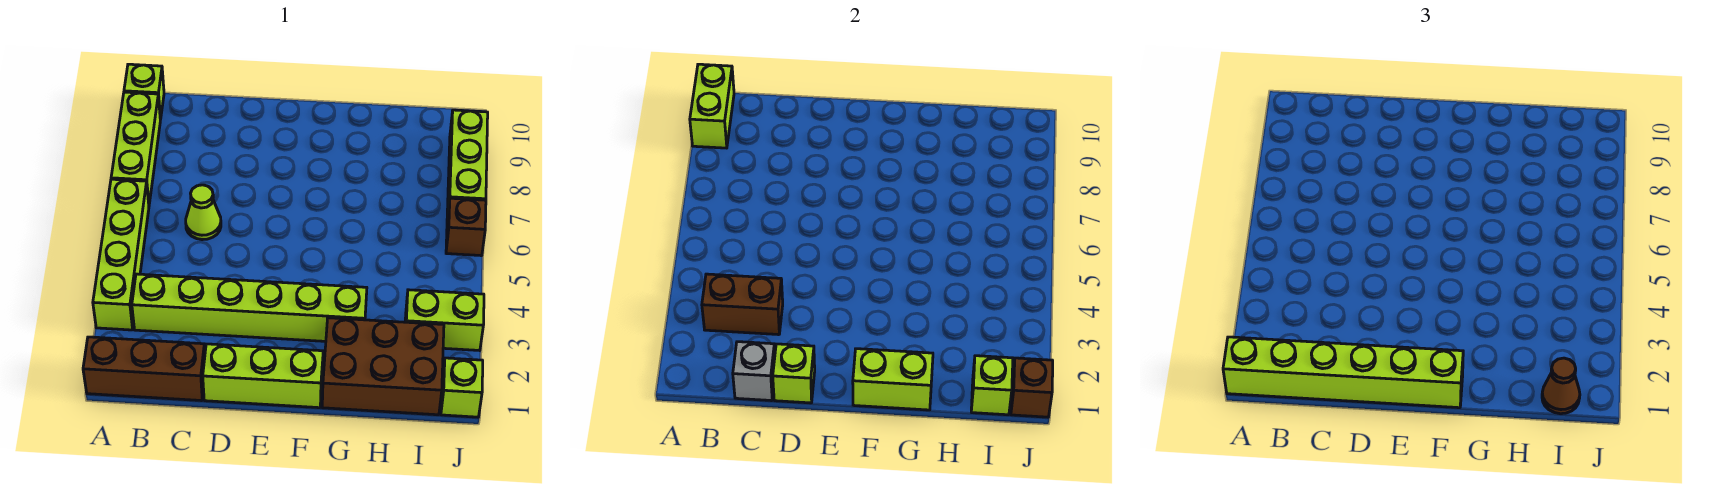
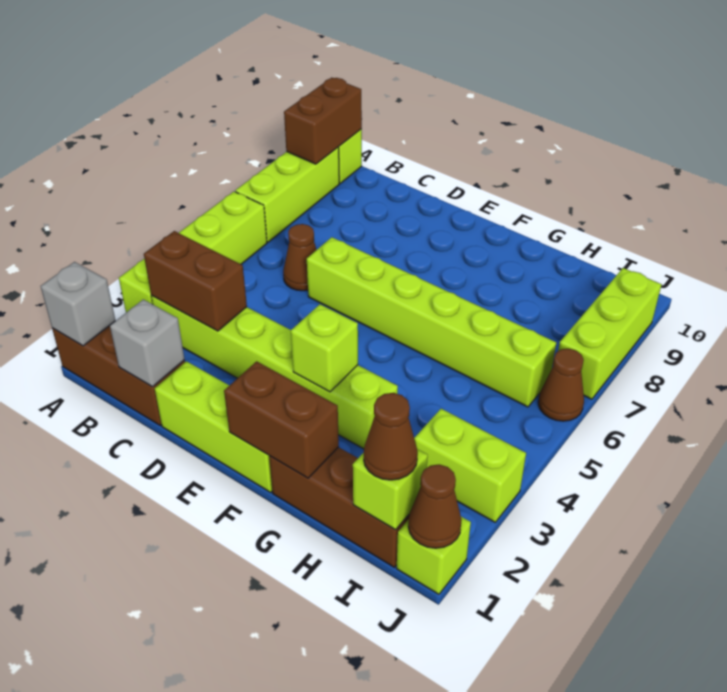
none -> grey brick A1 level 2
lime brick A1:F1 level 3 -> lime brick D6:I6 level 1
lime brick A9:A10 level 2 -> brown brick A9:A10 level 2
lime cone C6 level 1 -> brown cone C6 level 1
lime brick D1 level 2 -> lime brick F3 level 2
lime brick F1:G1 level 2 -> brown brick F1:G1 level 2
brown brick G1:I2 level 1 -> brown brick G1:I1 level 1
brown brick J1 level 2 -> brown cone J1 level 2
brown brick J6 level 1 -> brown cone J6 level 1

